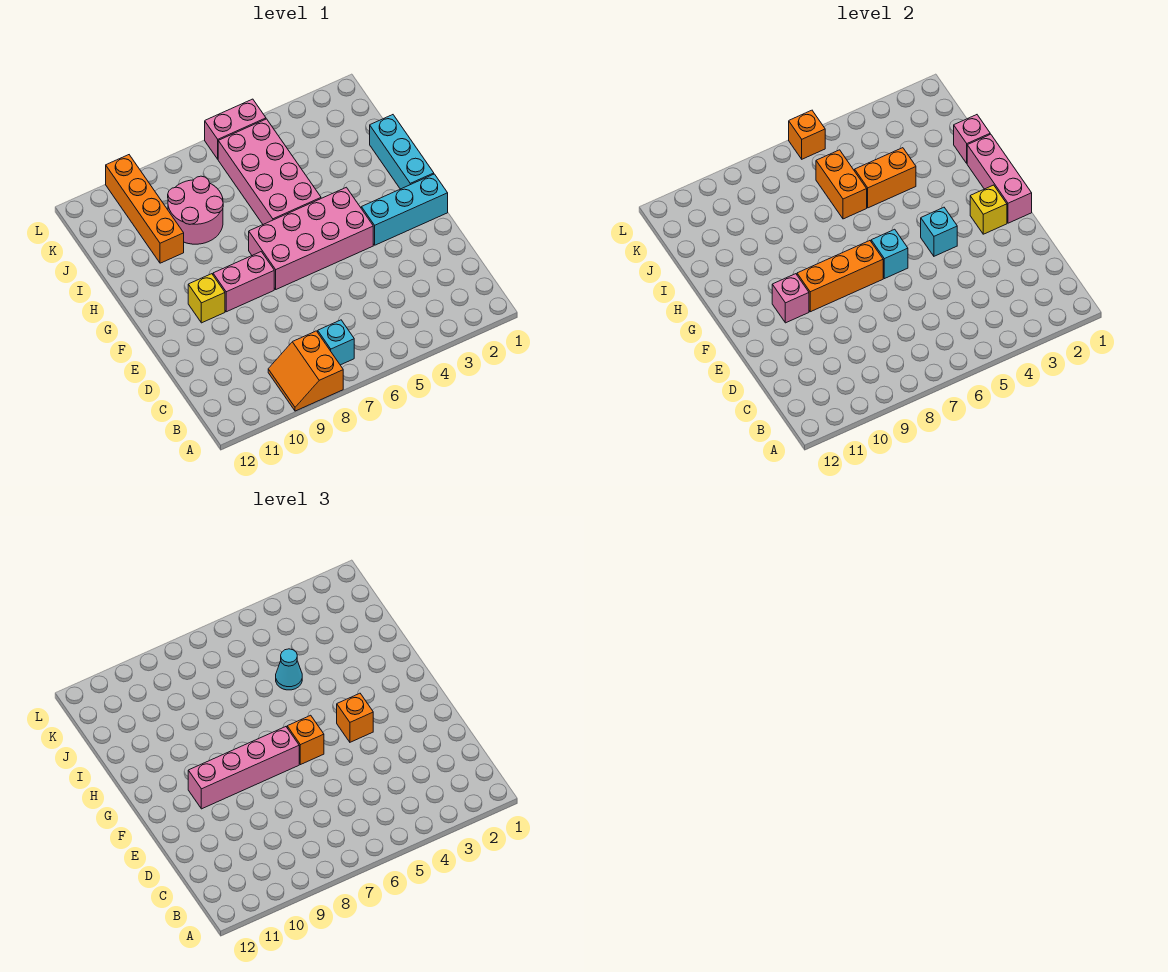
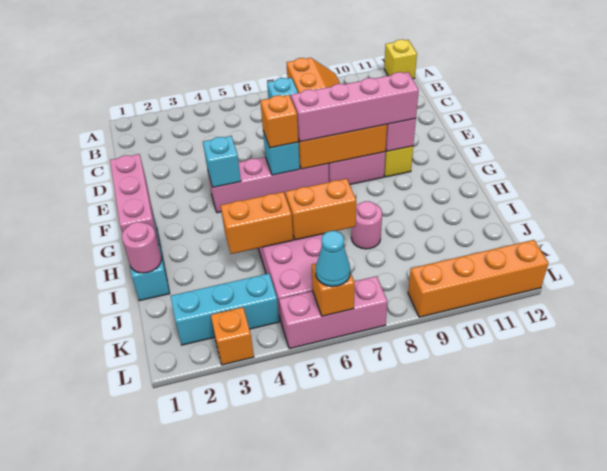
cyan brick F1:F3 level 1 -> cyan brick K2:K4 level 1
yellow brick F2 level 2 -> yellow brick A12 level 1
pink brick F4:G7 level 1 -> pink brick F4:F7 level 1
orange brick F4 level 3 -> orange brick L3 level 1
pink brick I1 level 2 -> pink round brick I1 level 2
cyan cone I5 level 3 -> cyan cone L6 level 3
orange brick I6:J6 level 2 -> orange brick I6:I7 level 2
pink round brick I8:J9 level 1 -> pink round brick I8 level 1
orange brick I10:L10 level 1 -> orange brick L9:L12 level 1
pink brick L5:L6 level 1 -> pink brick L5:L7 level 1

